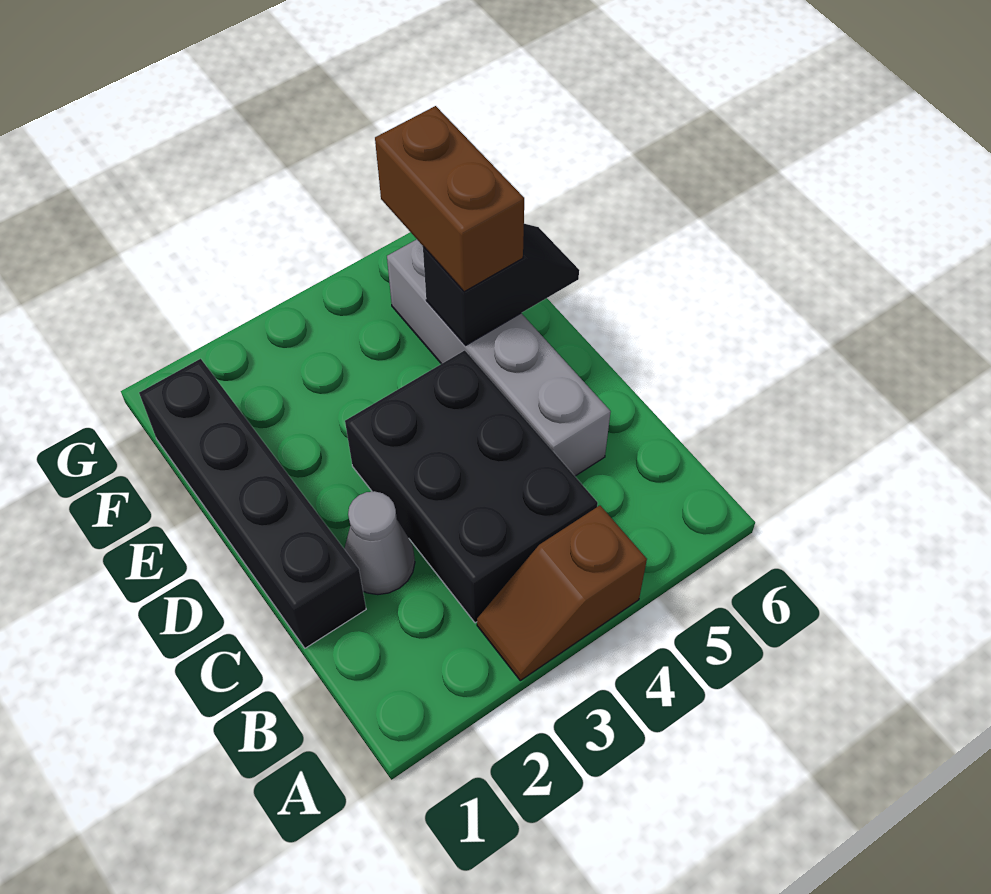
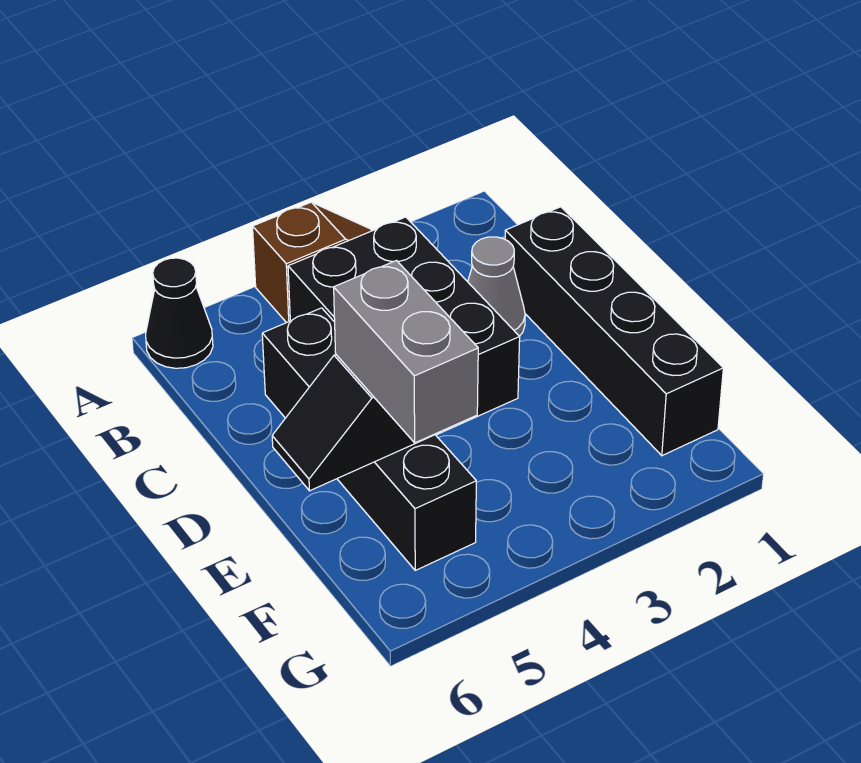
none -> black cone A6 level 1
grey brick C5:F5 level 1 -> black brick C5:F5 level 1
brown brick E5:F5 level 3 -> grey brick E5:F5 level 3

